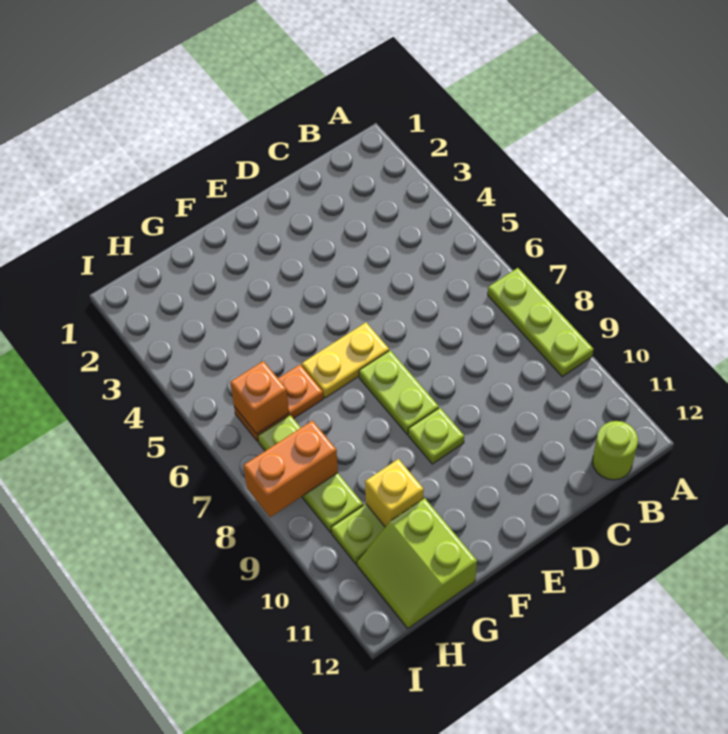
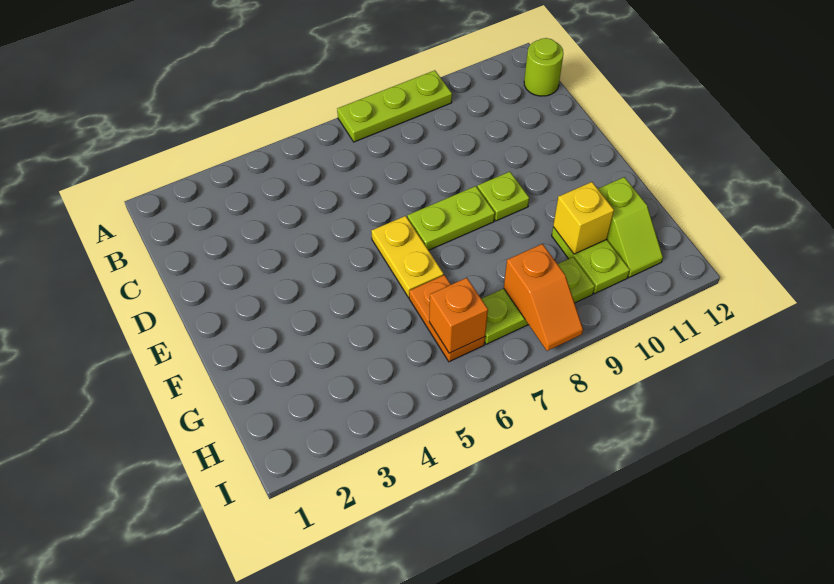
lime slope G11:H12 level 1 top G -> lime slope G11:H11 level 1 top G
orange brick H8:I8 level 2 -> orange slope H8:I8 level 2 top H

